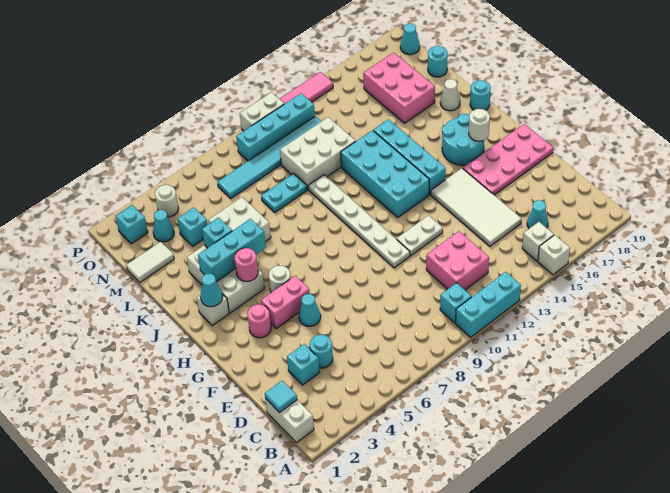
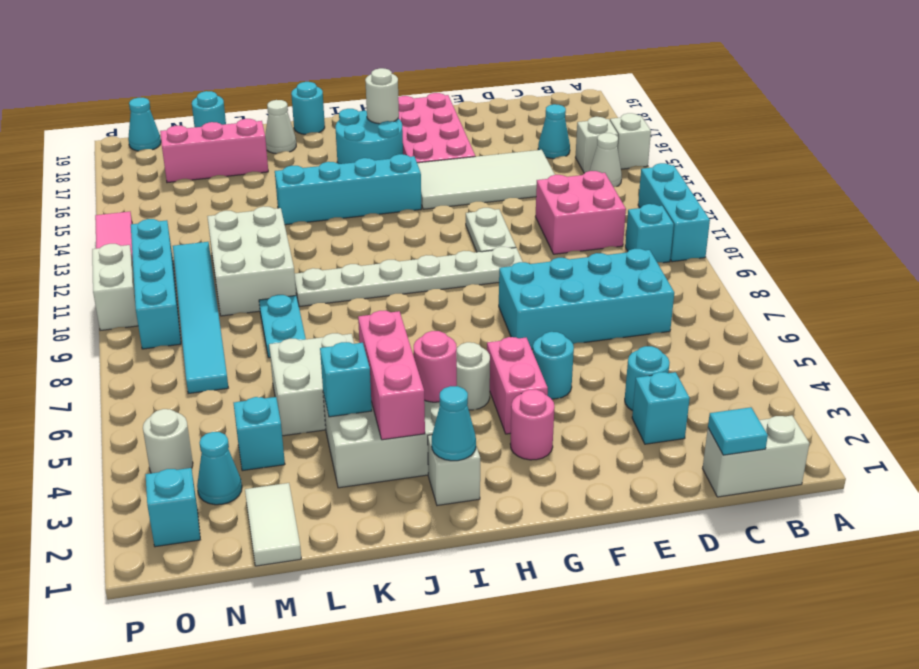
none -> white cone B14 level 1
cyan cone F5 level 1 -> cyan round brick F5 level 1
cyan brick H12:K13 level 1 -> cyan brick C7:F8 level 1
cyan brick J3:J5 level 2 -> pink brick J3:J5 level 2
pink brick L16:N17 level 1 -> pink brick L17:N17 level 1

